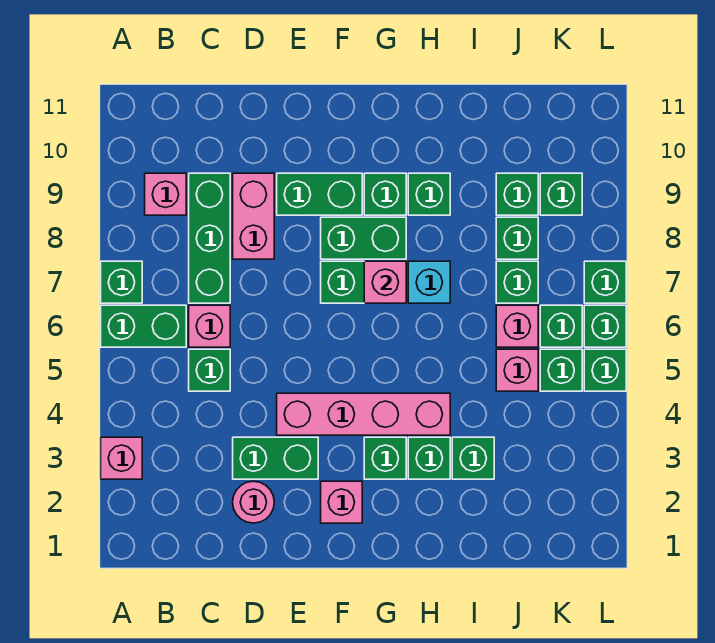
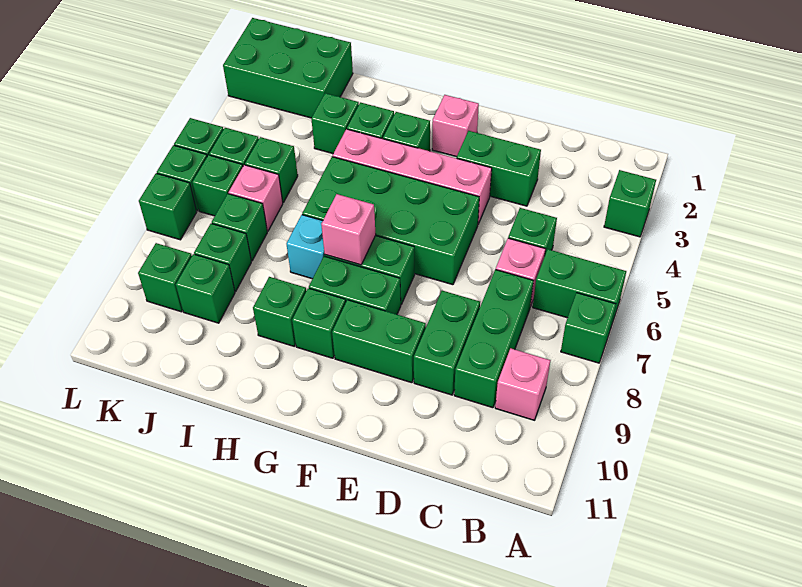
pink brick A3 level 1 -> green brick A3 level 1
pink round brick D2 level 1 -> none
pink brick D8:D9 level 1 -> green brick D8:D9 level 1
none -> green brick E5:H6 level 1
none -> green brick J1:L2 level 1
pink brick J5 level 1 -> green brick J5 level 1

